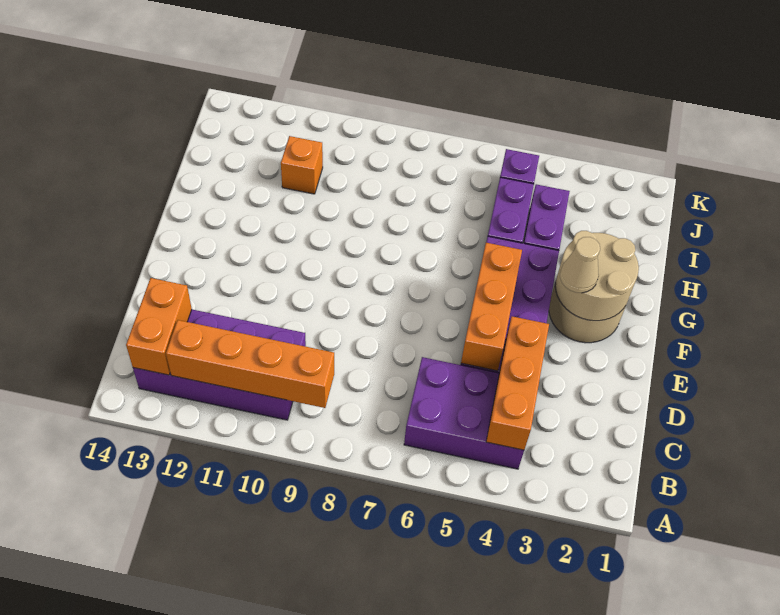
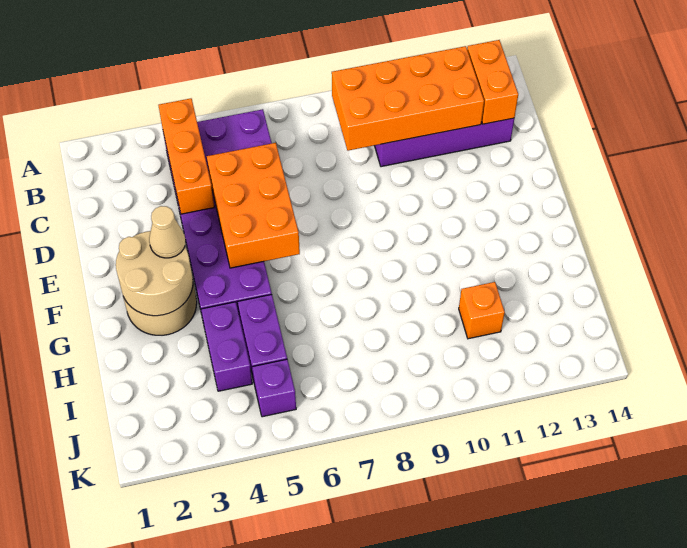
orange brick B9:B12 level 2 -> orange brick B9:C12 level 2
orange brick D5:F5 level 2 -> orange brick D5:F6 level 2

